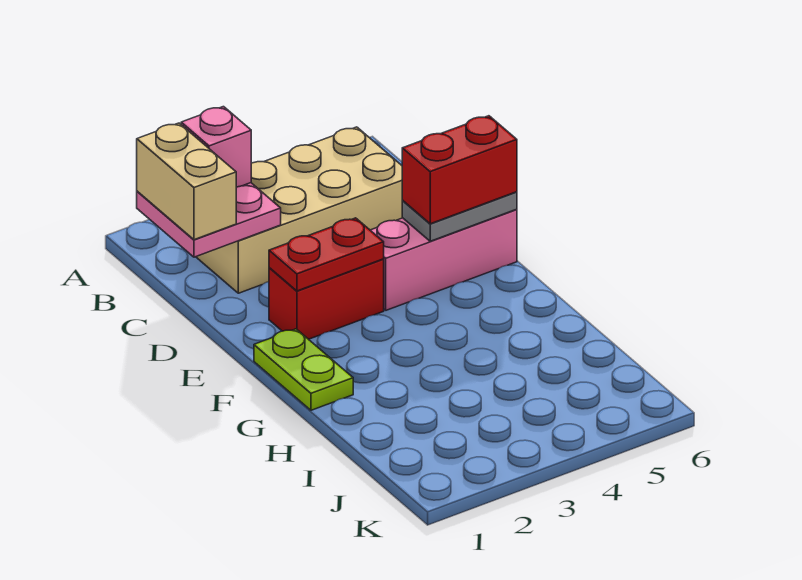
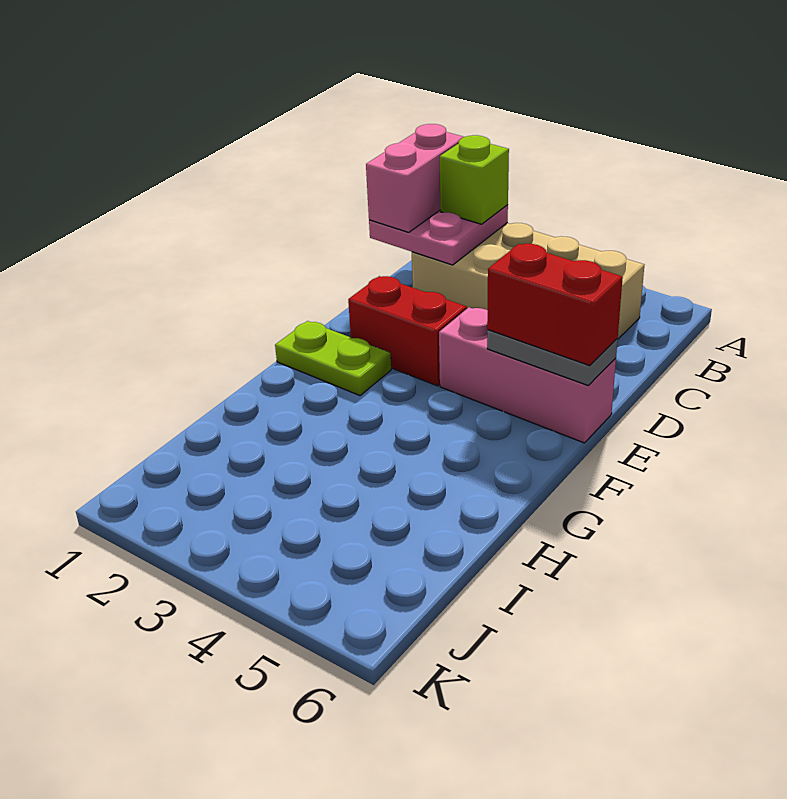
tan brick B1:C1 level 3 -> pink brick B1:C1 level 3
pink brick B2 level 3 -> lime brick B2 level 3
red plate E2:E3 level 2 -> none
lime plate F1:G1 level 1 -> lime plate F1:F2 level 1

